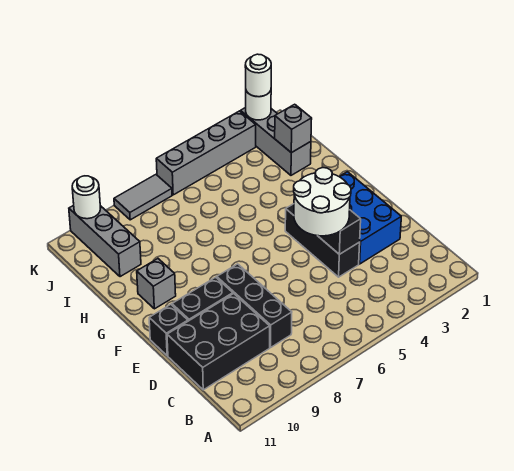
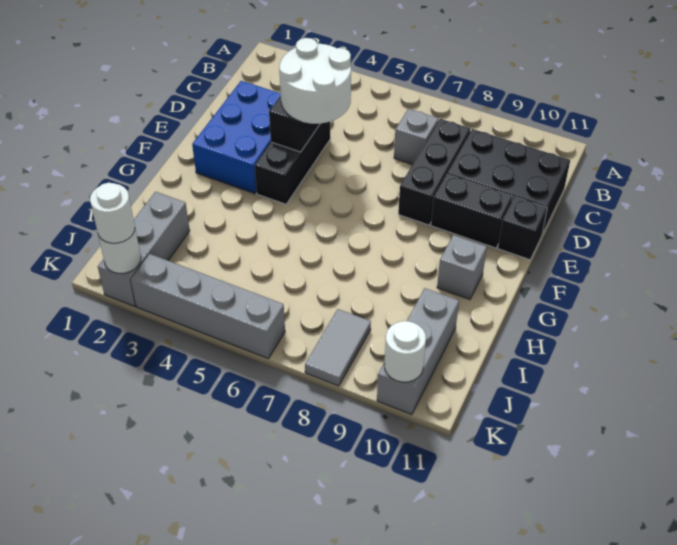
grey brick I2 level 2 -> grey brick C7 level 1
grey tile K7:K8 level 1 -> grey tile J8:K8 level 1

